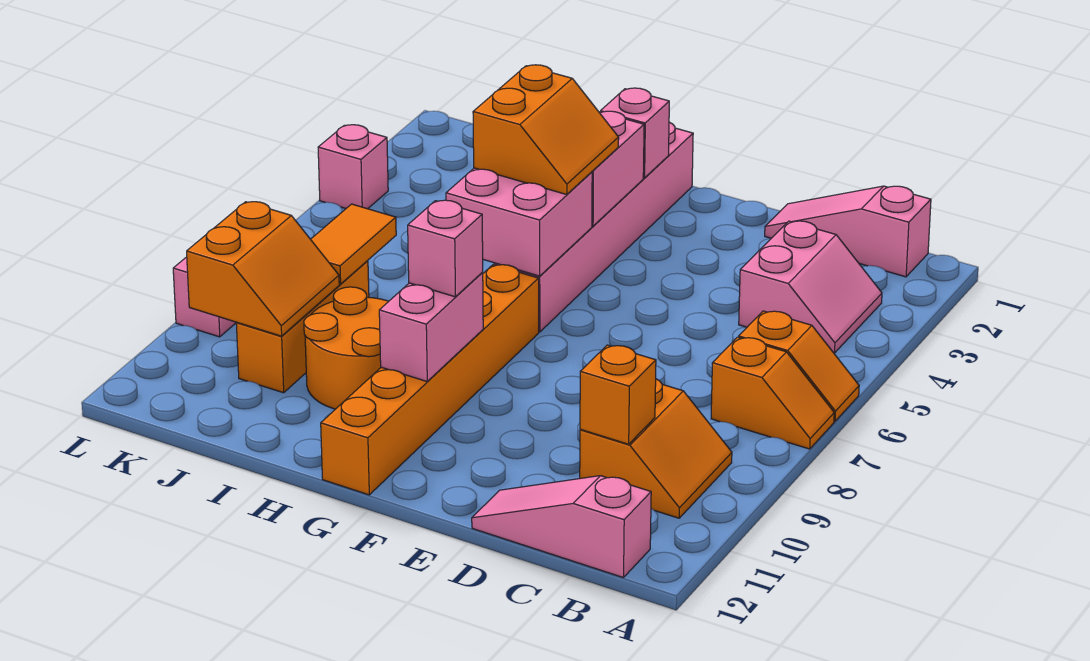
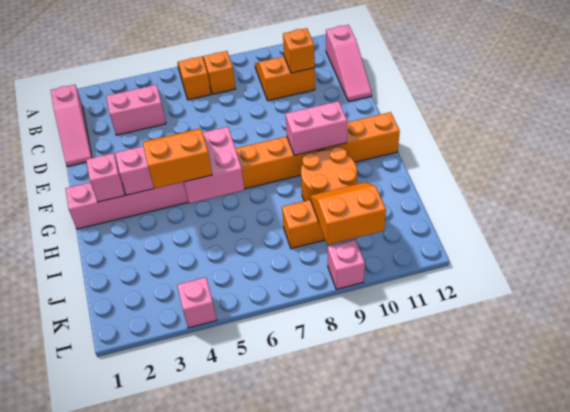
pink brick G9 level 3 -> none
orange tile J7:J8 level 2 -> none

